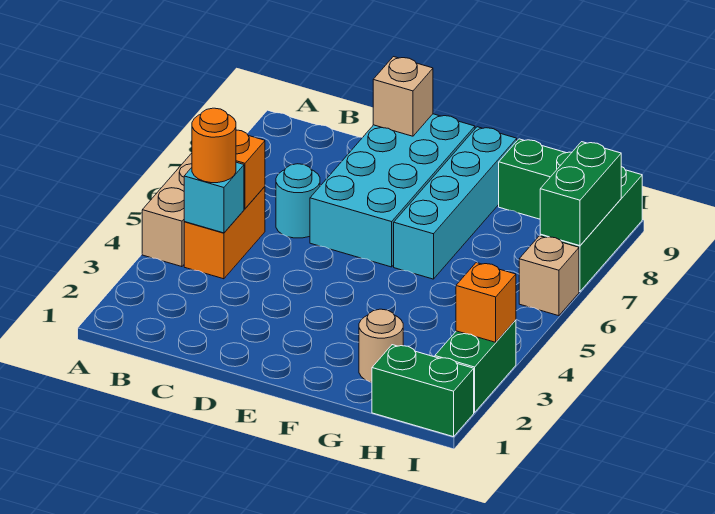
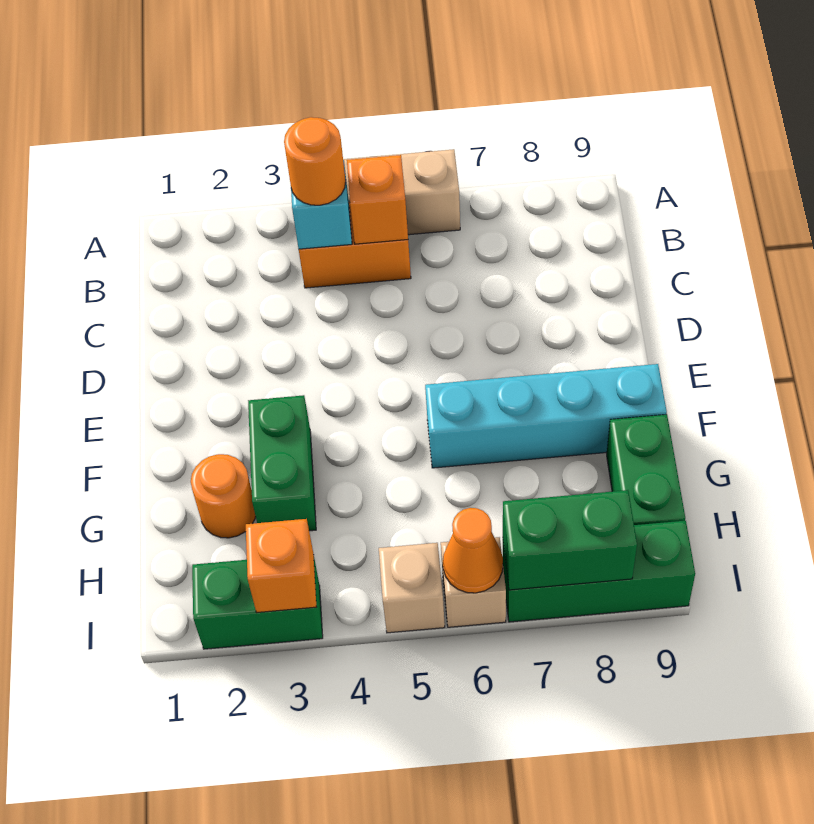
cyan round brick C6 level 1 -> none
cyan brick D6:E9 level 1 -> none
tan brick D9 level 2 -> tan brick I5 level 1
tan round brick G2 level 1 -> orange round brick G2 level 1
green brick H1:I1 level 1 -> green brick F3:G3 level 1
none -> orange cone I6 level 2

